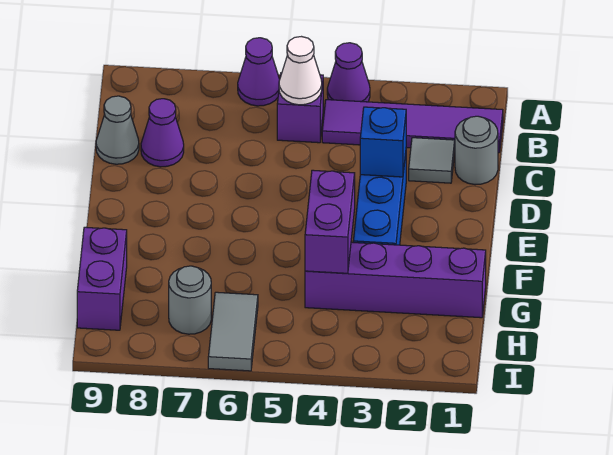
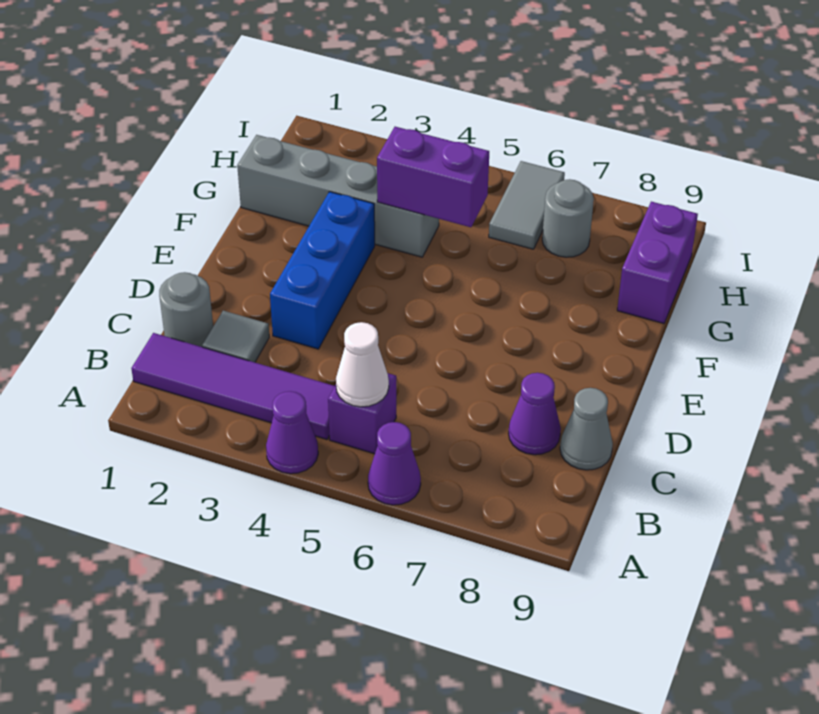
blue brick D3 level 2 -> none
purple brick F4:G4 level 2 -> purple brick G4:G5 level 2
purple brick G1:G4 level 1 -> grey brick G1:G4 level 1

